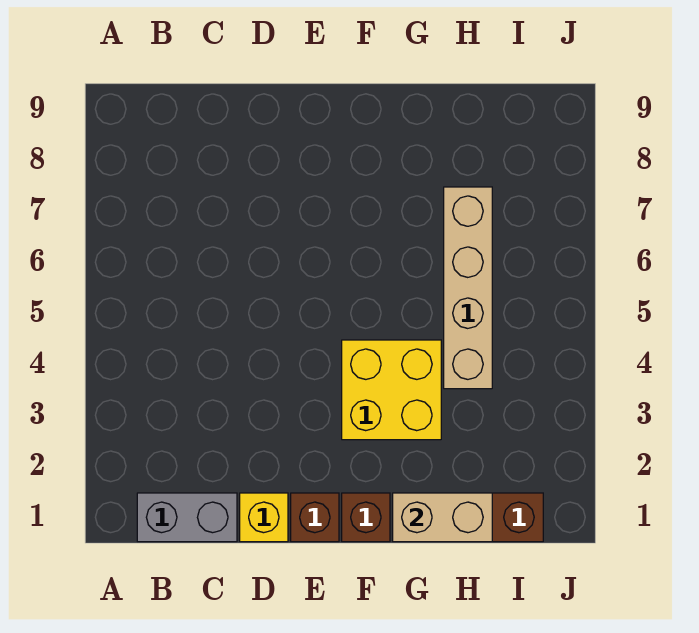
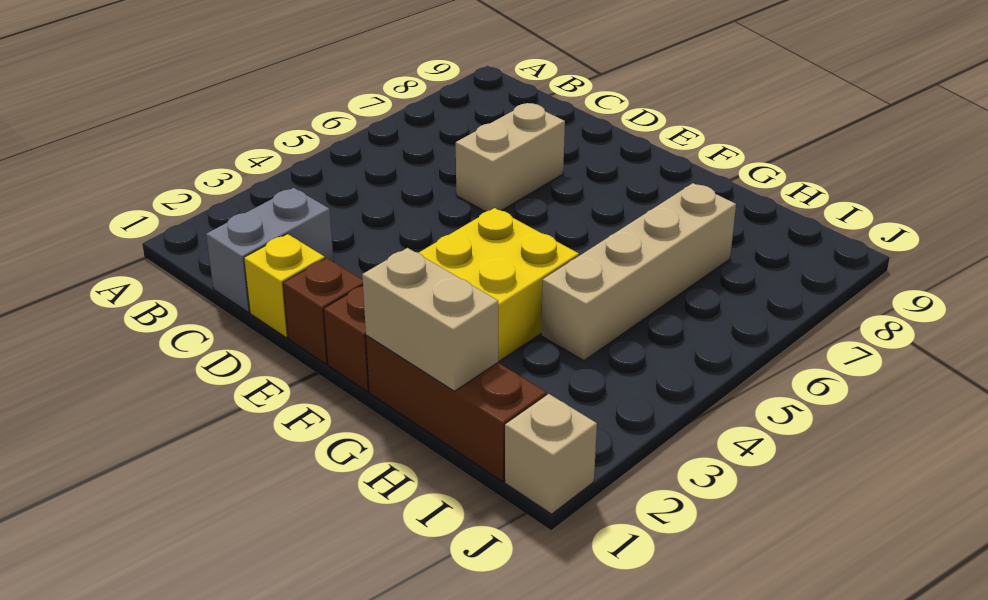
grey brick B1:C1 level 1 -> grey brick C1:C2 level 1
none -> tan brick D6:D7 level 1
none -> tan brick J1 level 1

